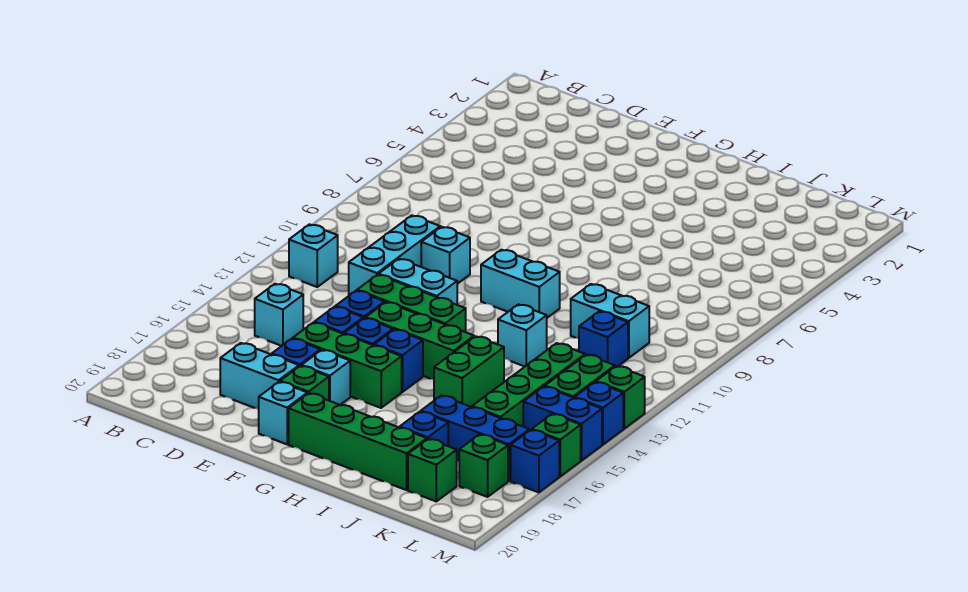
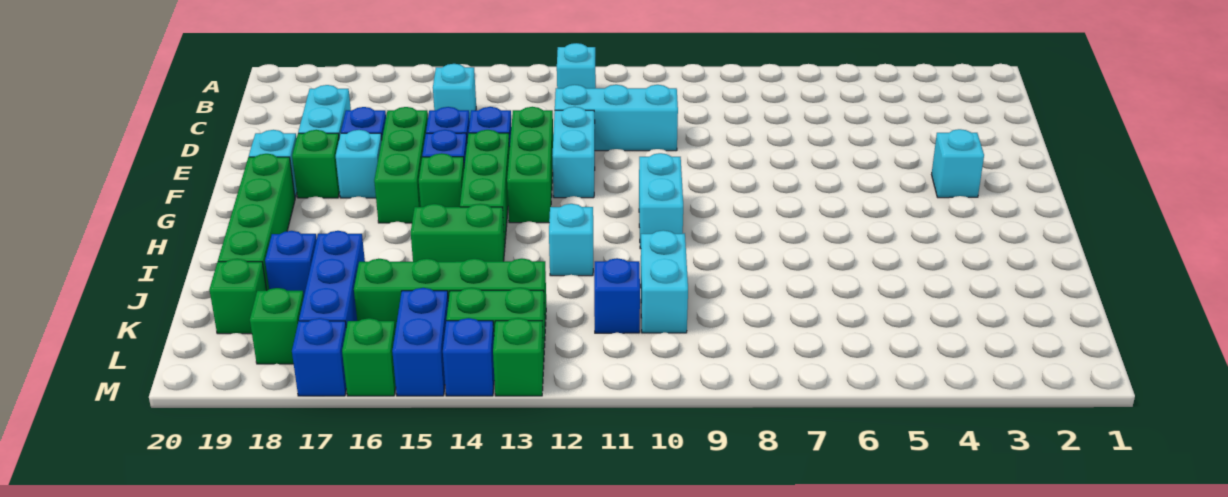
cyan brick E10 level 1 -> cyan brick F3 level 1
blue brick G15 level 1 -> green brick G15 level 1

